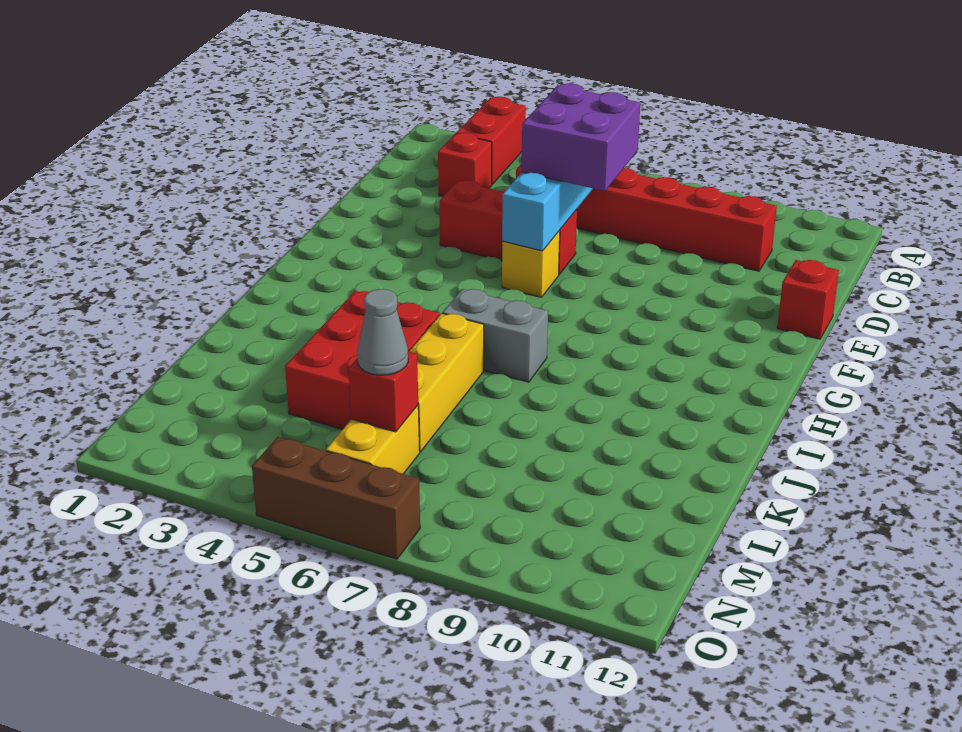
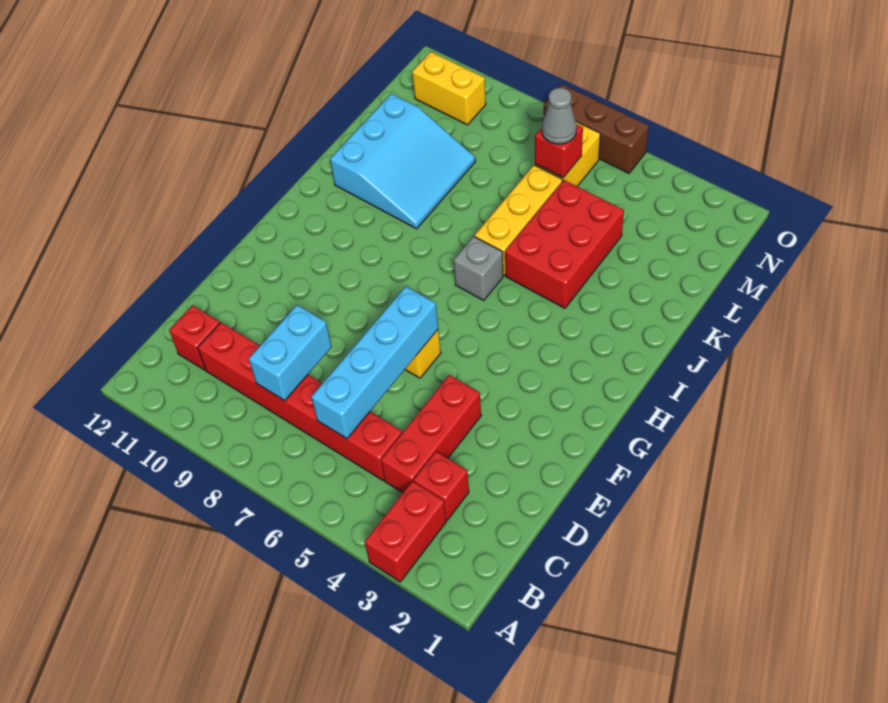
none -> cyan brick C8:D8 level 2
purple brick D6:E7 level 3 -> none
red brick E4:E6 level 1 -> red brick C4:E4 level 1
red brick E12 level 1 -> red brick C11 level 1
grey brick I6:I7 level 1 -> grey brick I6 level 1
none -> cyan slope J9:L11 level 1 top 11
none -> yellow brick N10:N11 level 1

